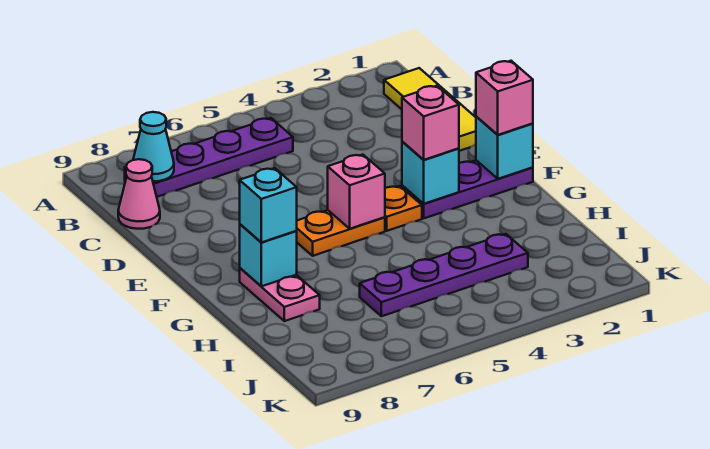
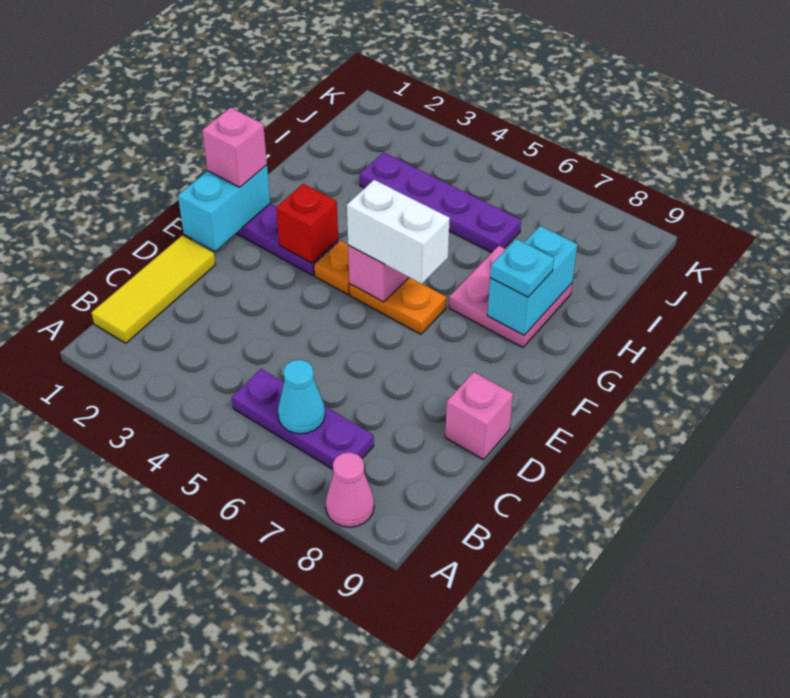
purple plate B5:B8 level 1 -> purple plate B5:B7 level 1
cyan cone B8 level 2 -> cyan cone B6 level 2
pink cone C9 level 1 -> pink cone A8 level 1
cyan brick F1 level 2 -> cyan brick E1:F1 level 2
cyan brick F3 level 2 -> red brick F3 level 2
pink brick F3 level 3 -> pink brick D9 level 1
none -> white brick F5:F6 level 3
pink plate G8:H8 level 1 -> pink plate G7:H8 level 1
cyan brick G8 level 2 -> cyan brick G8:H8 level 2
cyan brick G8 level 3 -> cyan plate G8 level 3

